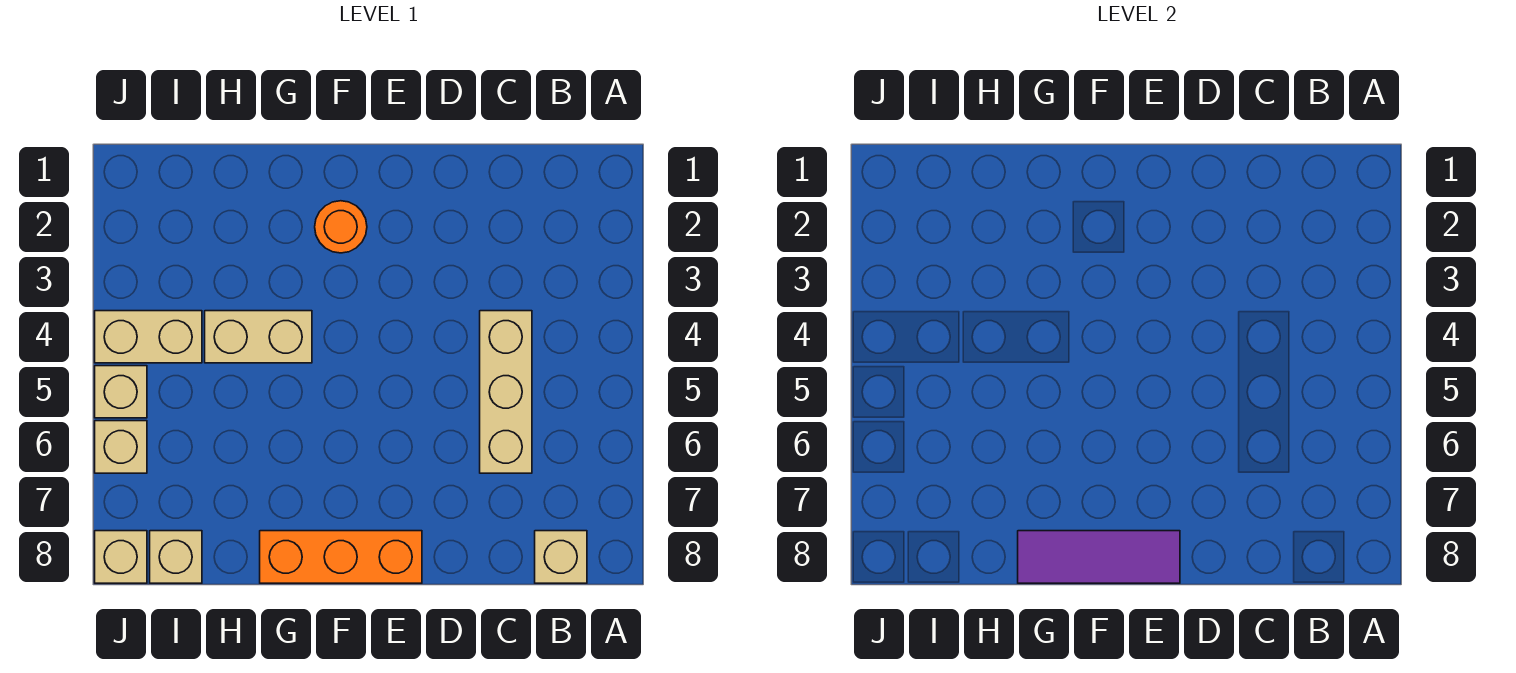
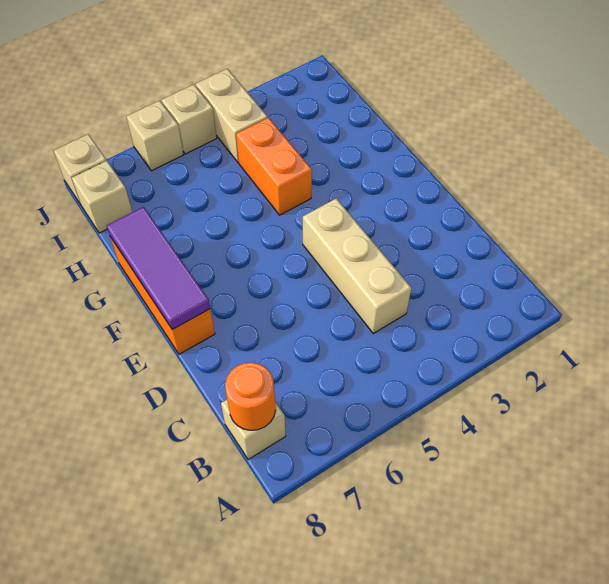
tan brick C4:C6 level 1 -> tan brick C4:E4 level 1
orange round brick F2 level 1 -> orange round brick B8 level 2
tan brick G4:H4 level 1 -> orange brick G4:H4 level 1

